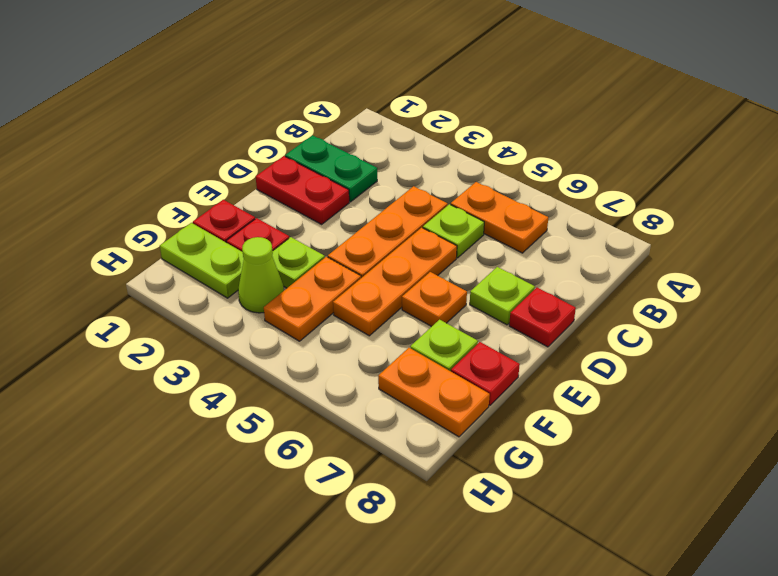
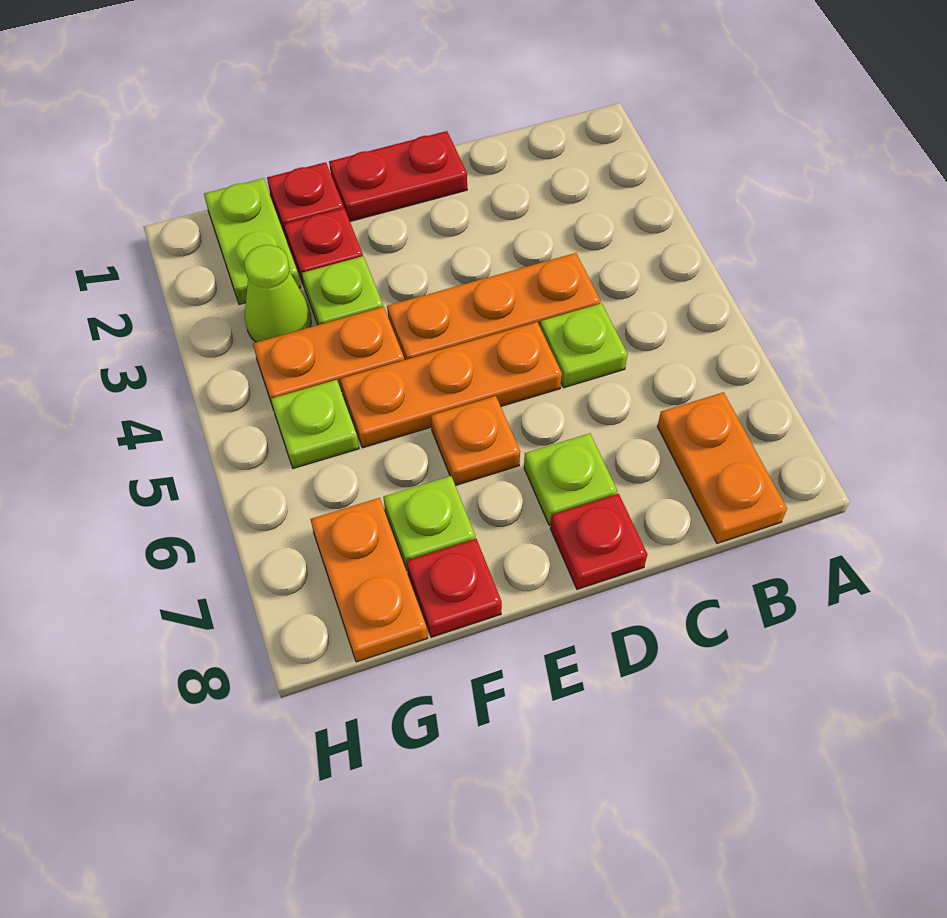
orange plate B5:B6 level 1 -> orange plate B7:B8 level 1
green plate C1:C2 level 1 -> none
red plate D1:D2 level 1 -> red plate D1:E1 level 1
none -> lime plate G5 level 1

